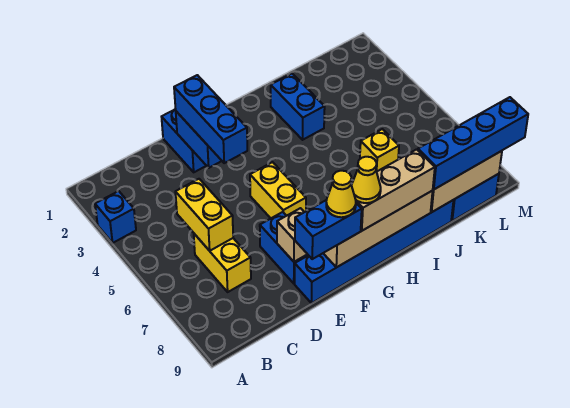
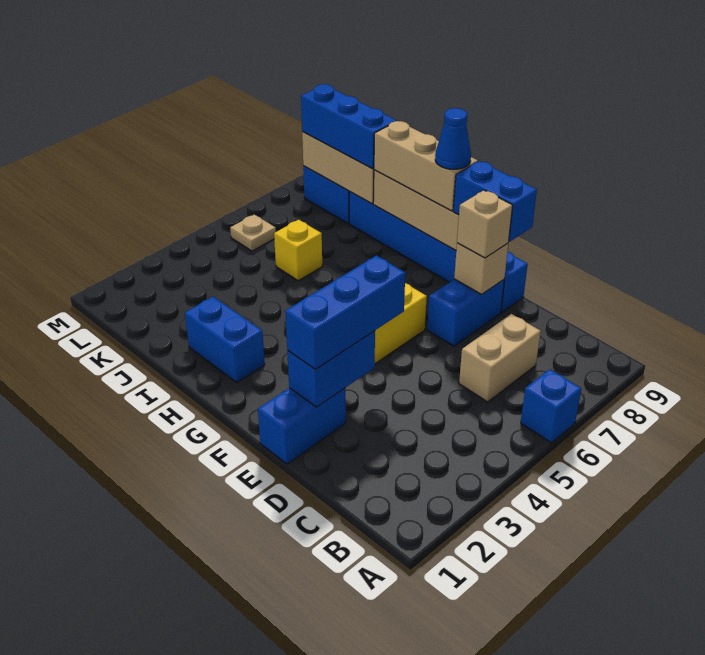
blue brick A3 level 1 -> blue brick A6 level 1
yellow brick C5:C6 level 2 -> none
yellow brick C6:C7 level 1 -> tan brick C6:C7 level 1
none -> tan brick E8 level 3
yellow cone F9 level 4 -> none
yellow cone G9 level 4 -> blue cone G9 level 4
blue brick I2:I3 level 1 -> blue brick H2:I2 level 1
blue brick J9:M9 level 3 -> blue brick J9:L9 level 3
none -> tan plate L6 level 1

